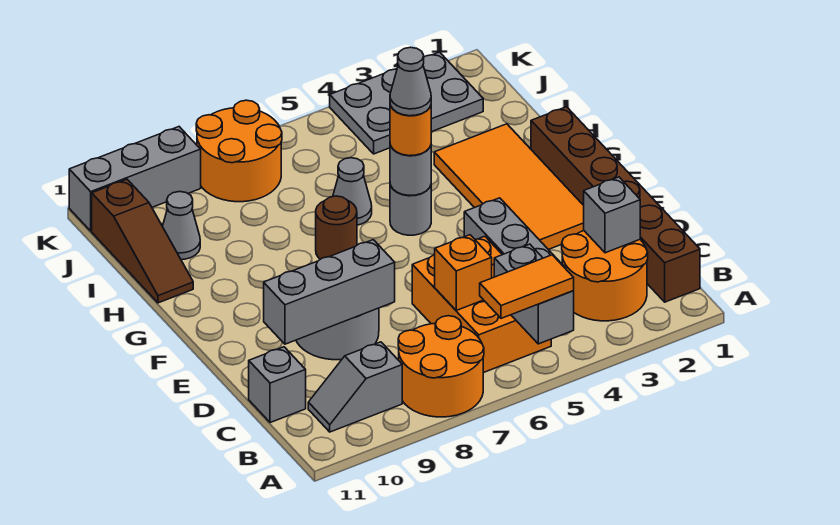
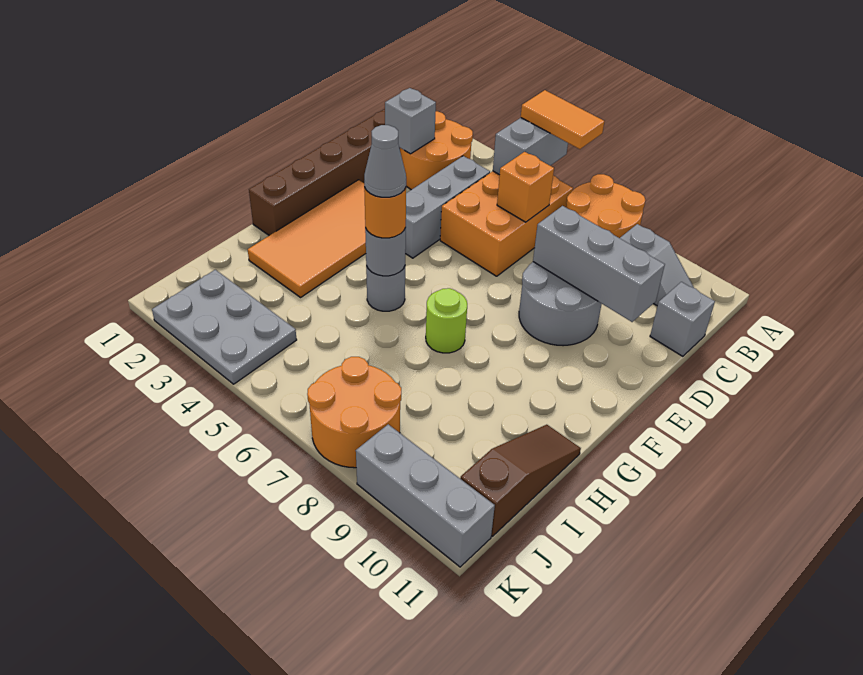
brown round brick G7 level 1 -> lime round brick G7 level 1
grey cone H6 level 1 -> none
grey cone I10 level 1 -> none

